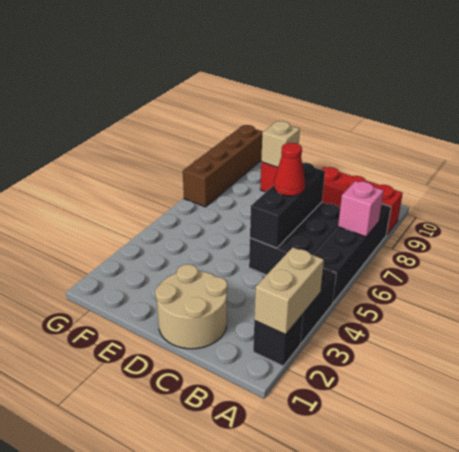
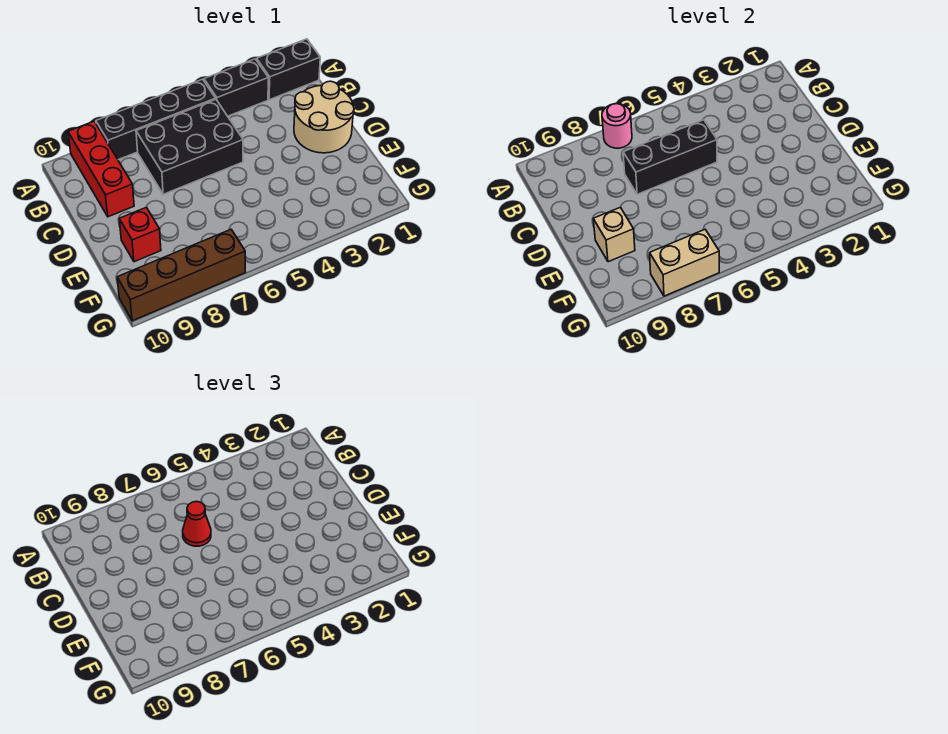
black brick A2 level 1 -> black brick A1:A2 level 1
tan brick A2:A3 level 2 -> tan brick G7:G8 level 2
pink brick A7 level 2 -> pink round brick A7 level 2

